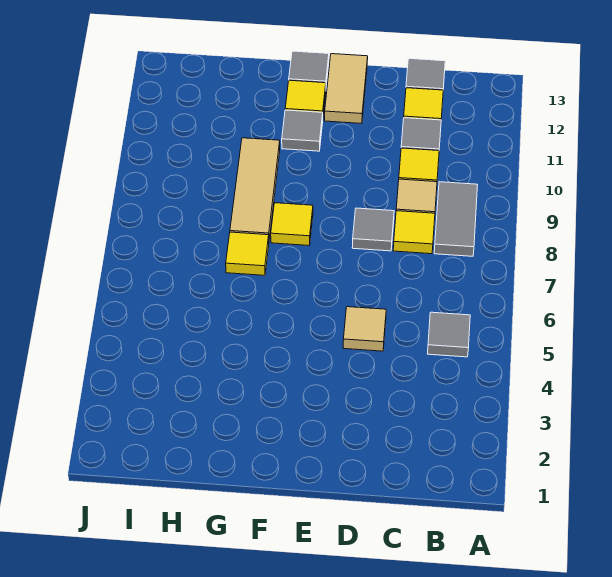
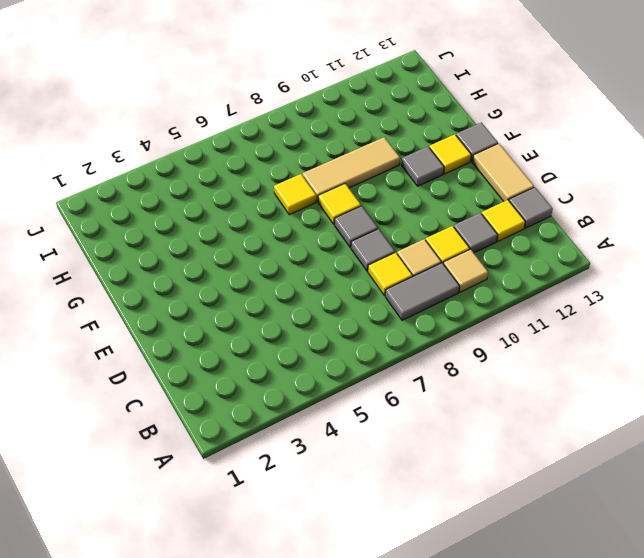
grey tile B5 level 1 -> grey tile E8 level 1
tan tile D5 level 1 -> tan tile B10 level 1
tan tile E12:E13 level 1 -> tan tile D13:E13 level 1

